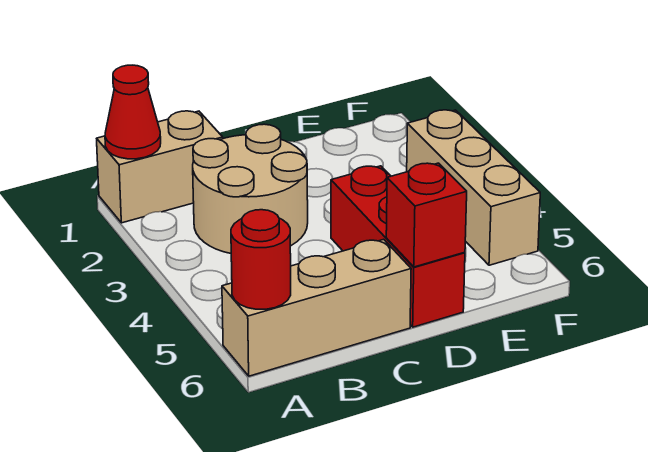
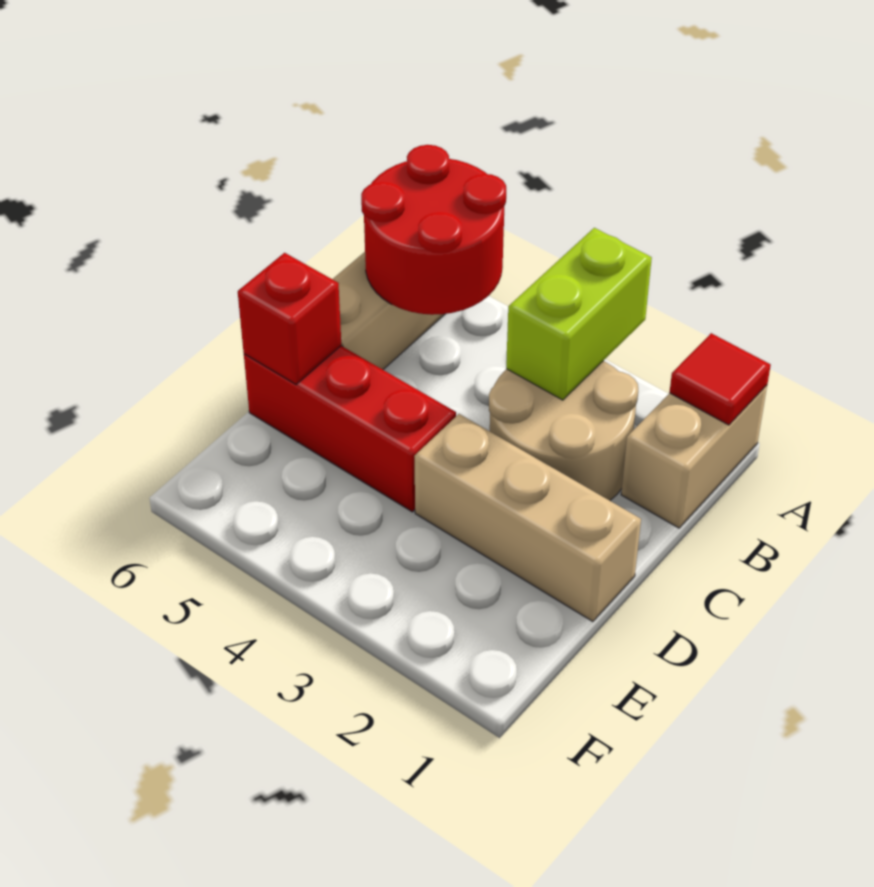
red cone A1 level 2 -> red tile A1 level 2
none -> lime brick A3:B3 level 2
red round brick A6 level 2 -> red round brick A5:B6 level 2
tan brick F3:F5 level 1 -> tan brick D1:D3 level 1

